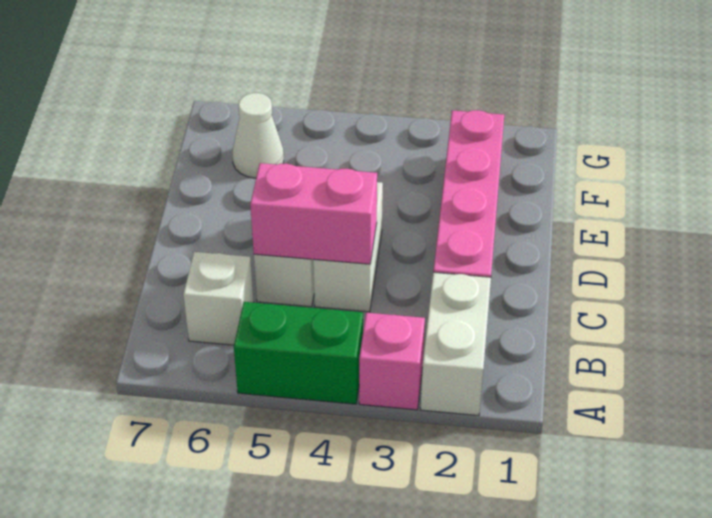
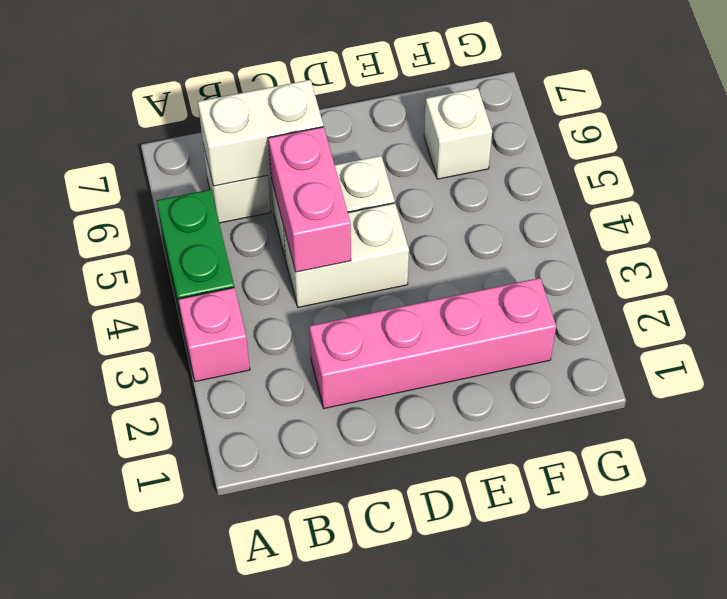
white brick A2:B2 level 1 -> white brick B6:C6 level 2
white cone F6 level 1 -> white brick F6 level 1

